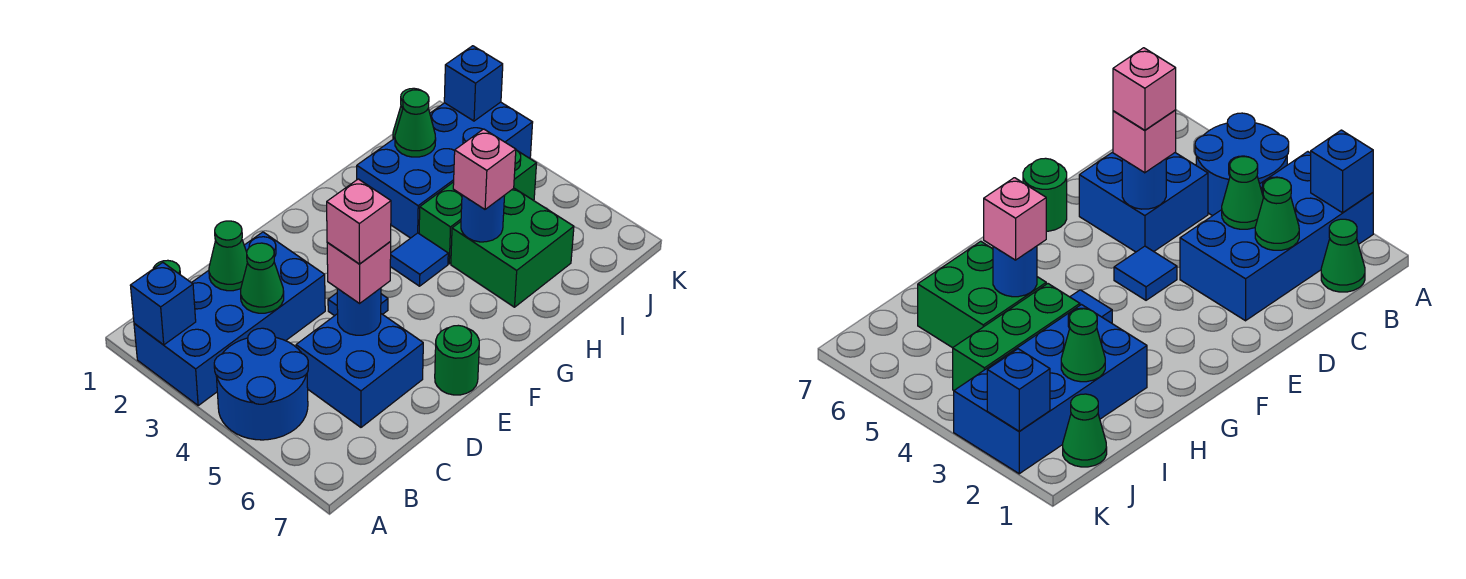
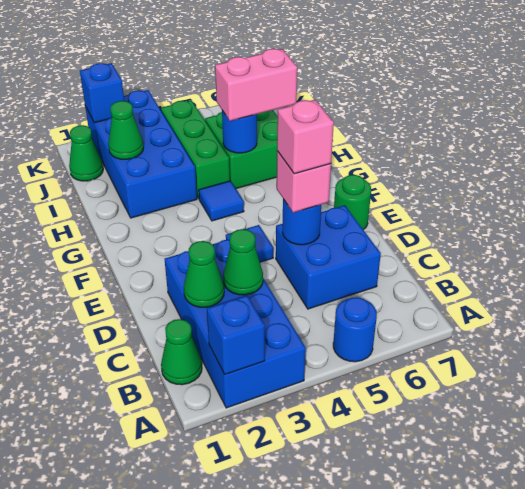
blue round brick A4:B5 level 1 -> blue round brick A5 level 1
pink brick H5 level 3 -> pink brick H5:H6 level 3

